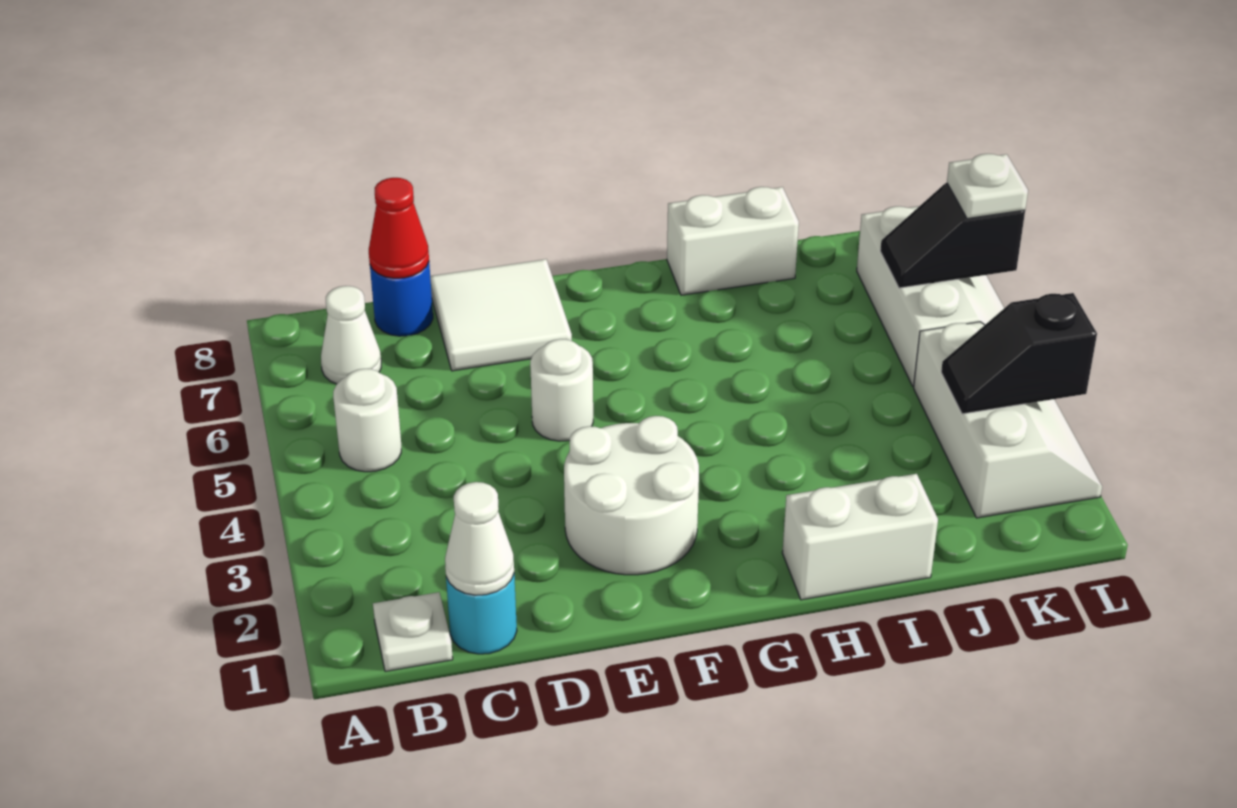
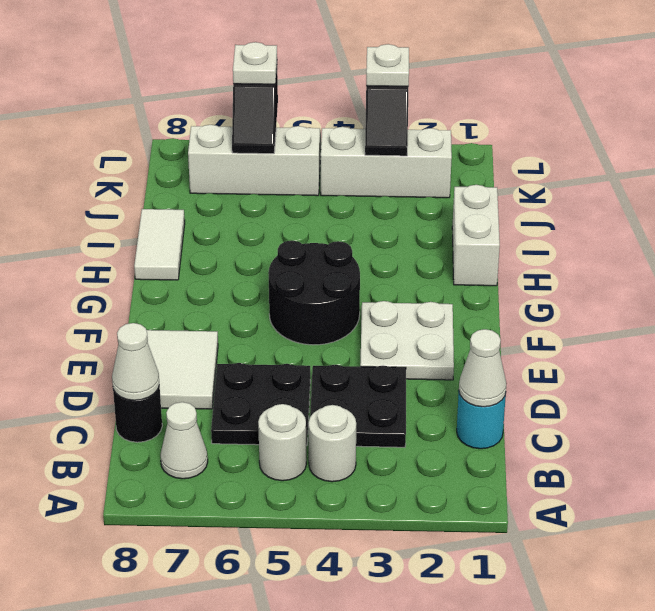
white plate B1 level 1 -> white plate L3 level 3
none -> black plate C3:D4 level 1
none -> black plate C5:D6 level 1
blue round brick C8 level 1 -> black round brick C8 level 1
red cone C8 level 2 -> white cone C8 level 2
white round brick E2:F3 level 1 -> white plate E2:F3 level 1
white round brick E5 level 1 -> white round brick B4 level 1
none -> black round brick F4:G5 level 1
white brick H8:I8 level 1 -> white tile H8:I8 level 1

